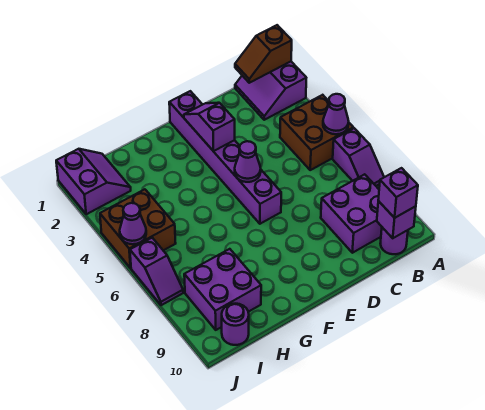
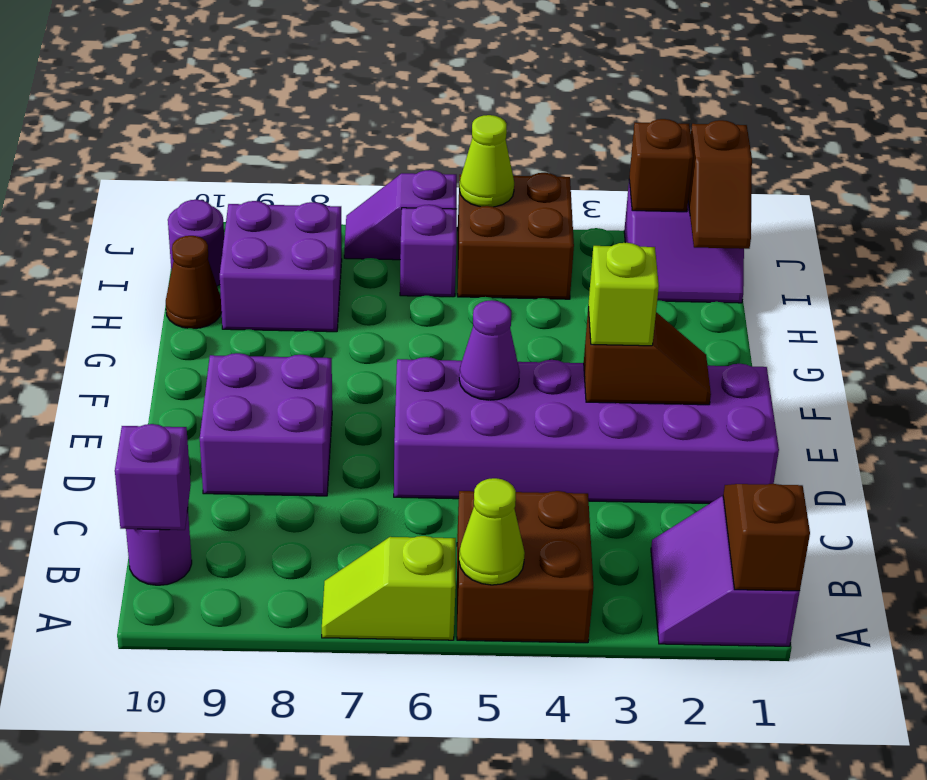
purple slope A1:B2 level 1 top A -> purple slope A1:B2 level 1 top 1
purple cone A5 level 2 -> lime cone A5 level 2
purple slope A6:A7 level 1 top 6 -> lime slope A6:A7 level 1 top 6
purple brick B8:C9 level 1 -> purple brick D8:E9 level 1
purple brick B10 level 3 -> purple brick I6 level 1
purple brick E1:E6 level 1 -> purple brick D1:E6 level 1
purple slope E2:E3 level 2 top 3 -> brown slope E2:E3 level 2 top 3
none -> lime brick E3 level 3
none -> brown cone H10 level 1
none -> brown slope I1:J1 level 2 top J
none -> brown brick J2 level 2
purple cone J5 level 2 -> lime cone J5 level 2

